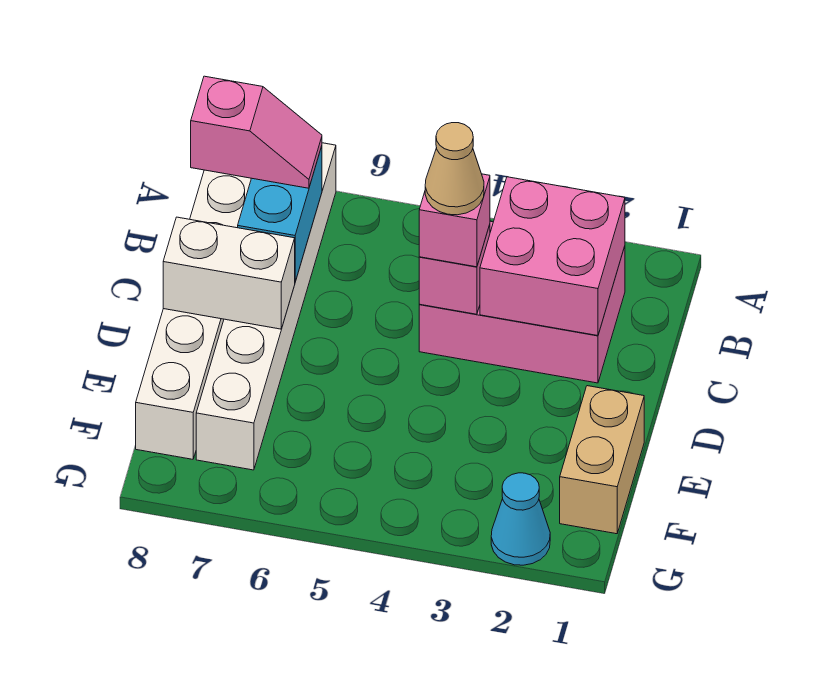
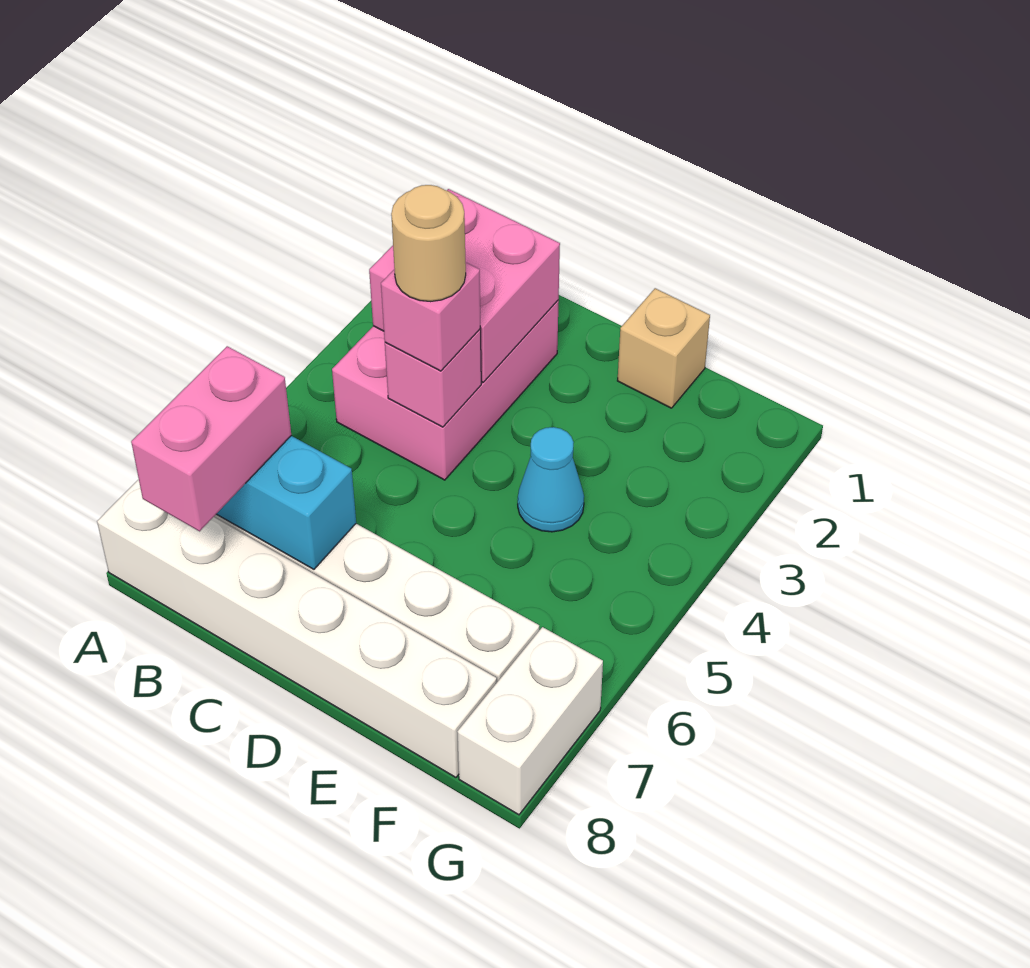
pink slope B7:B8 level 3 top 8 -> pink brick B7:B8 level 3
tan cone C4 level 4 -> tan round brick C4 level 4
white brick D7:D8 level 2 -> white brick G7:G8 level 1
tan brick E1:F1 level 1 -> tan brick E1 level 1
cyan cone G2 level 1 -> cyan cone E4 level 1

